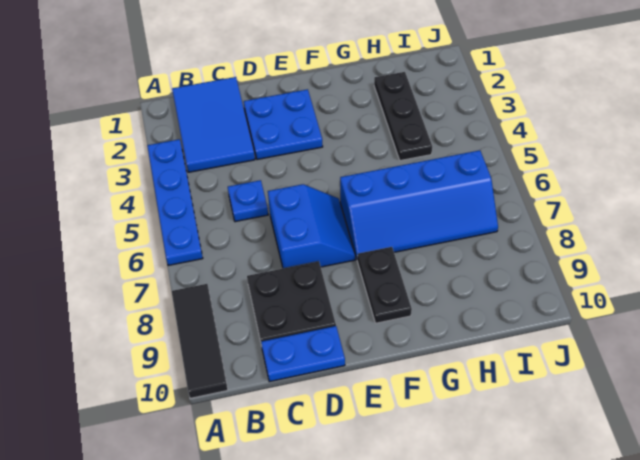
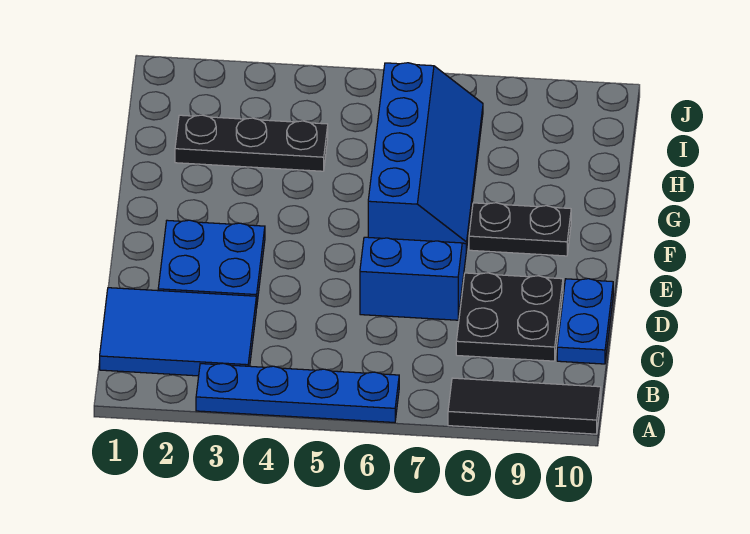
blue plate C5 level 1 -> none

